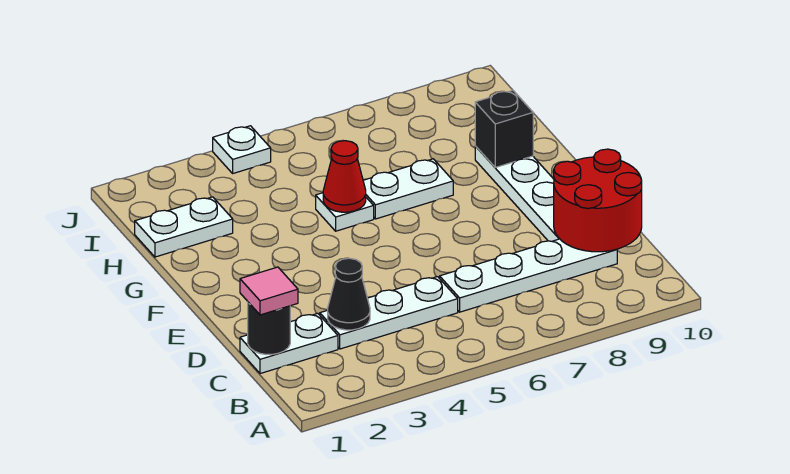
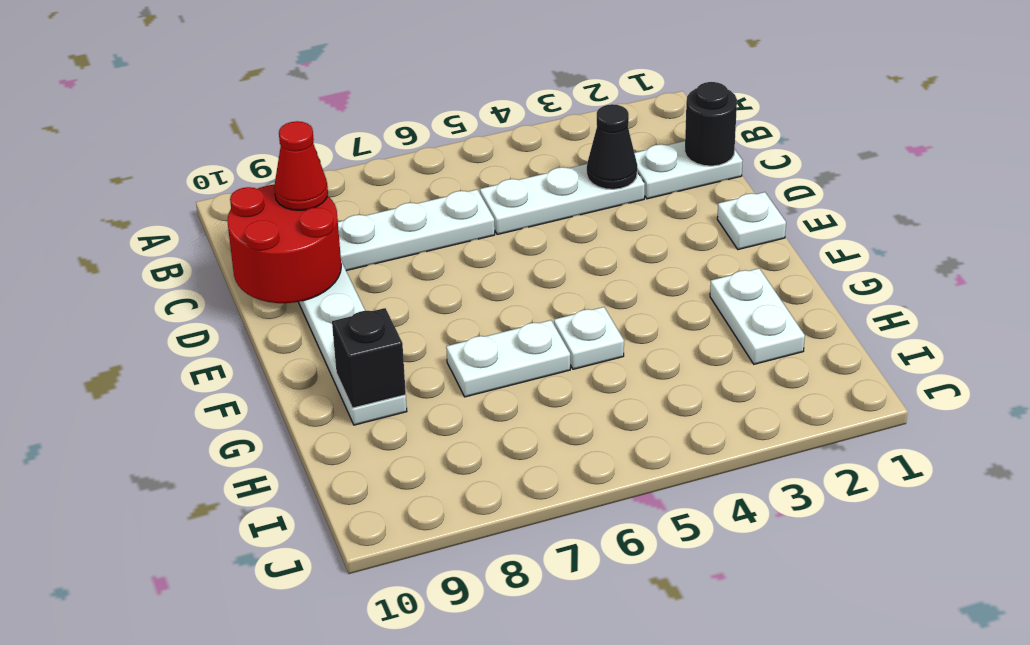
pink tile C1 level 3 -> none
red cone G5 level 2 -> red cone C9 level 3
white plate H1:H2 level 1 -> white plate G2:H2 level 1
white plate J4 level 1 -> white plate E1 level 1

